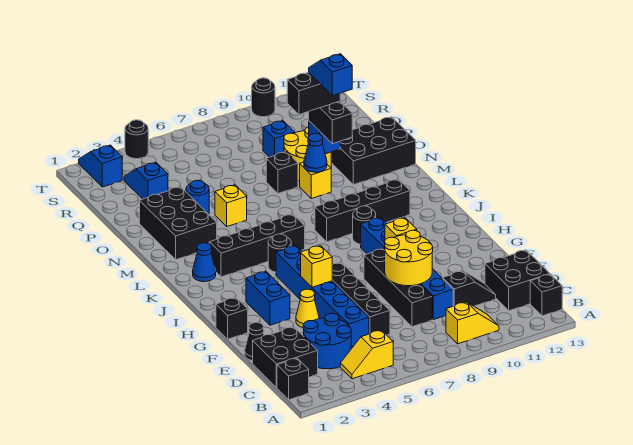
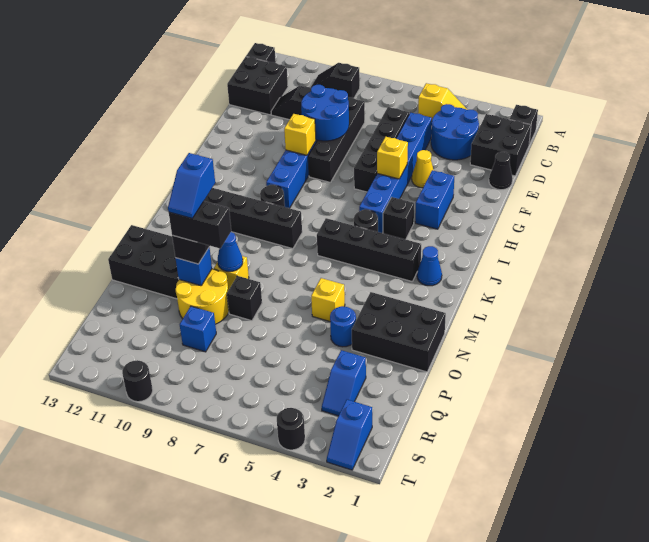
yellow slope B9:B10 level 1 top 9 -> black slope B9:B10 level 1 top 9
yellow round brick E8:F9 level 2 -> blue round brick E8:F9 level 2
black brick G1 level 1 -> black brick I4 level 1
black brick M2:O3 level 1 -> black brick N1:O3 level 1

